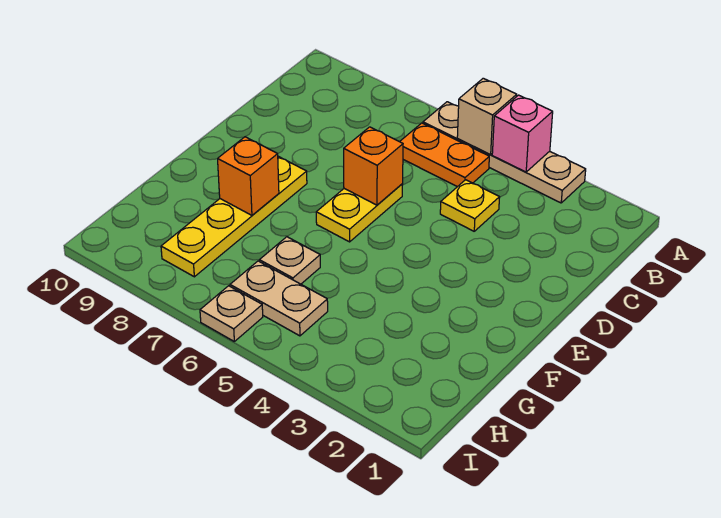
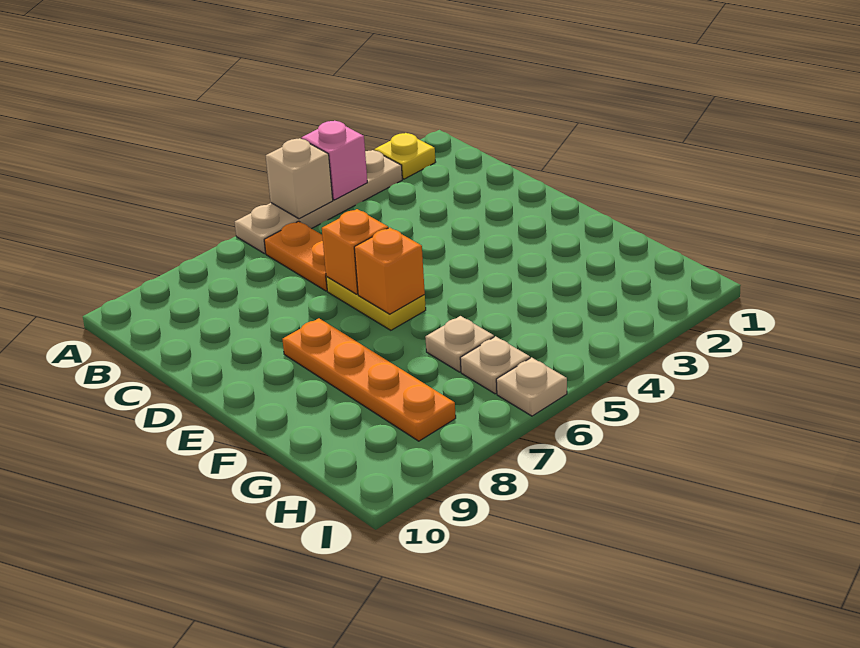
orange plate B5:B6 level 1 -> orange plate B6:C6 level 1
yellow plate C4 level 1 -> yellow plate A2 level 1
yellow plate E8:H8 level 1 -> orange plate E8:H8 level 1
orange brick F8 level 2 -> orange brick E6 level 2
tan plate H5:H6 level 1 -> tan plate H6 level 1

